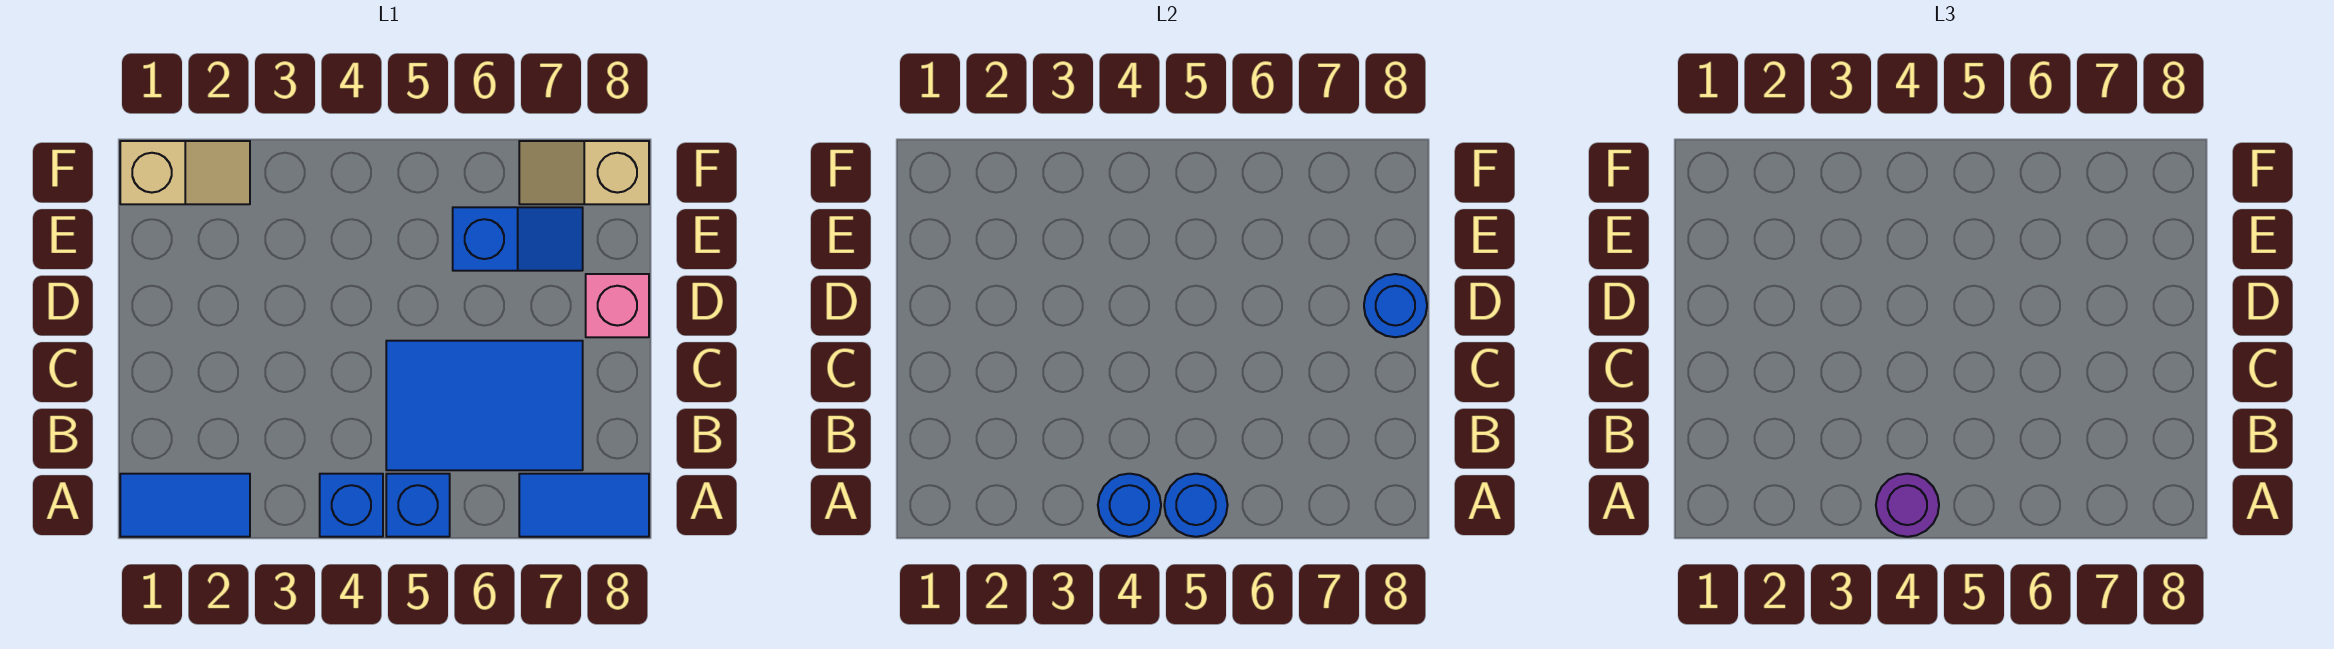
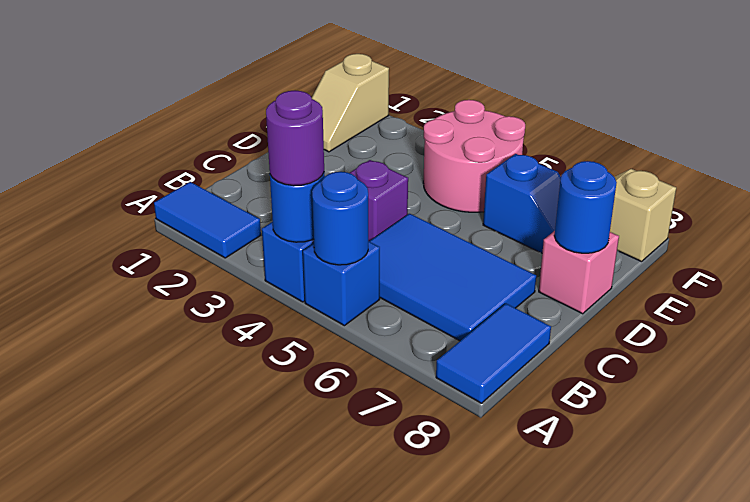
blue tile A7:A8 level 1 -> blue tile A8:B8 level 1
none -> purple brick C4 level 1
none -> pink round brick E4:F5 level 1
tan slope F1:F2 level 1 top 1 -> tan slope E1:F1 level 1 top F

